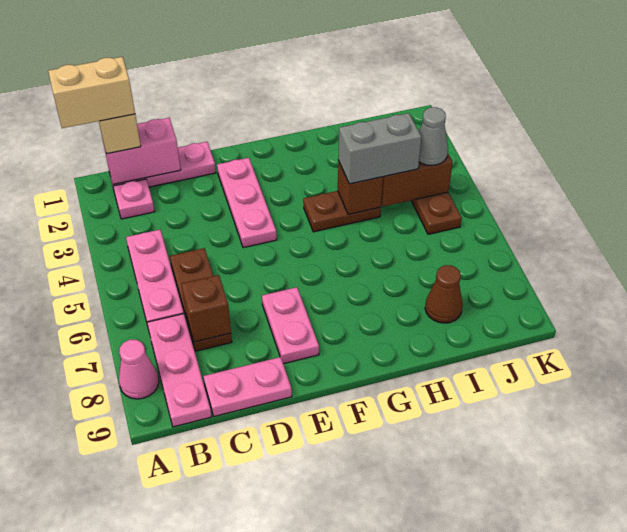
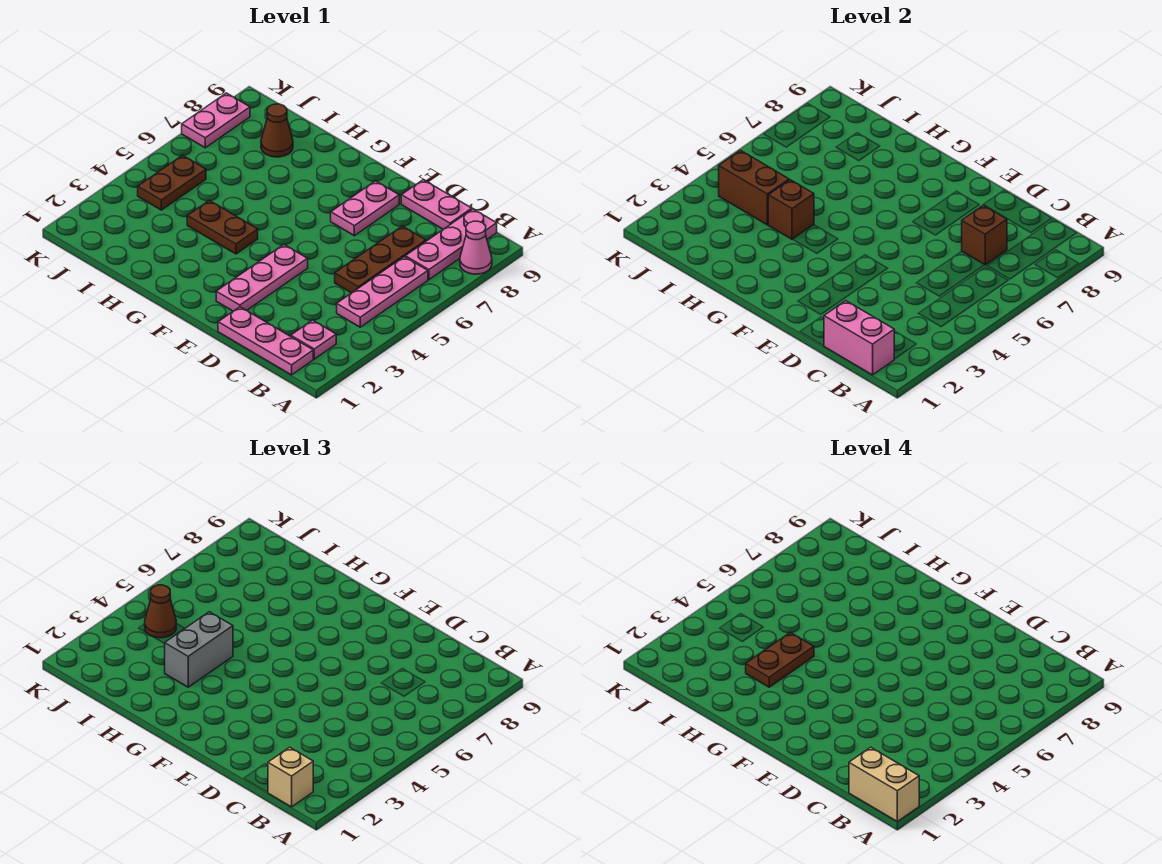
none -> brown plate H3:H4 level 4
grey brick H4:I4 level 3 -> grey brick H3:H4 level 3
grey cone J4 level 3 -> brown cone J4 level 3
none -> pink plate K7:K8 level 1

